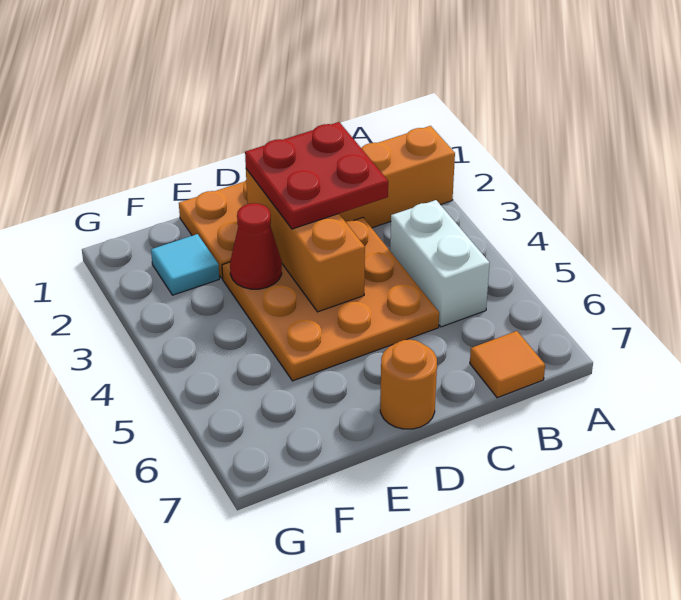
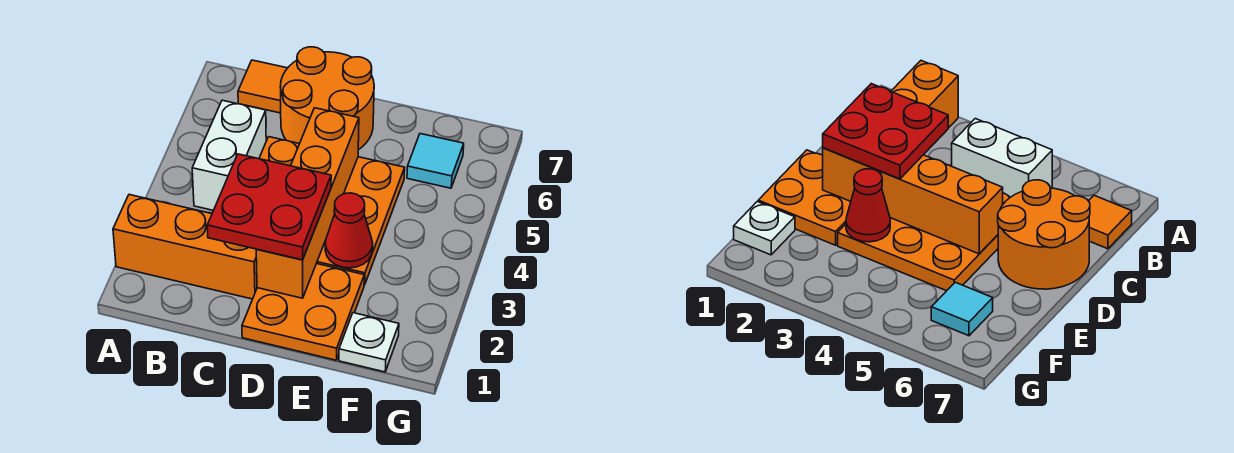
orange brick D2:D4 level 2 -> orange brick D2:D5 level 2
orange round brick D7 level 1 -> orange round brick C6:D7 level 1
none -> white plate F1 level 1
cyan tile F2 level 1 -> cyan tile F6 level 1

